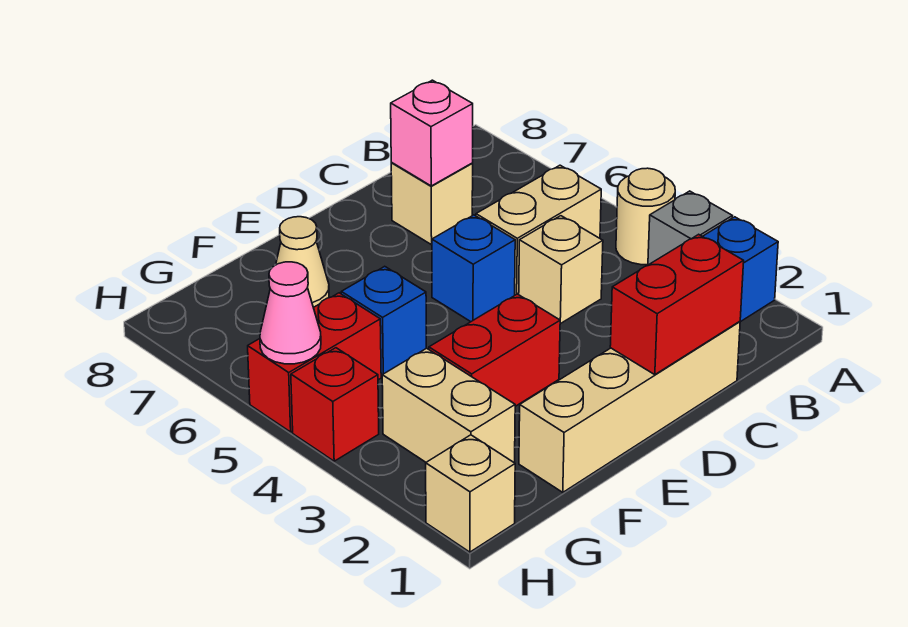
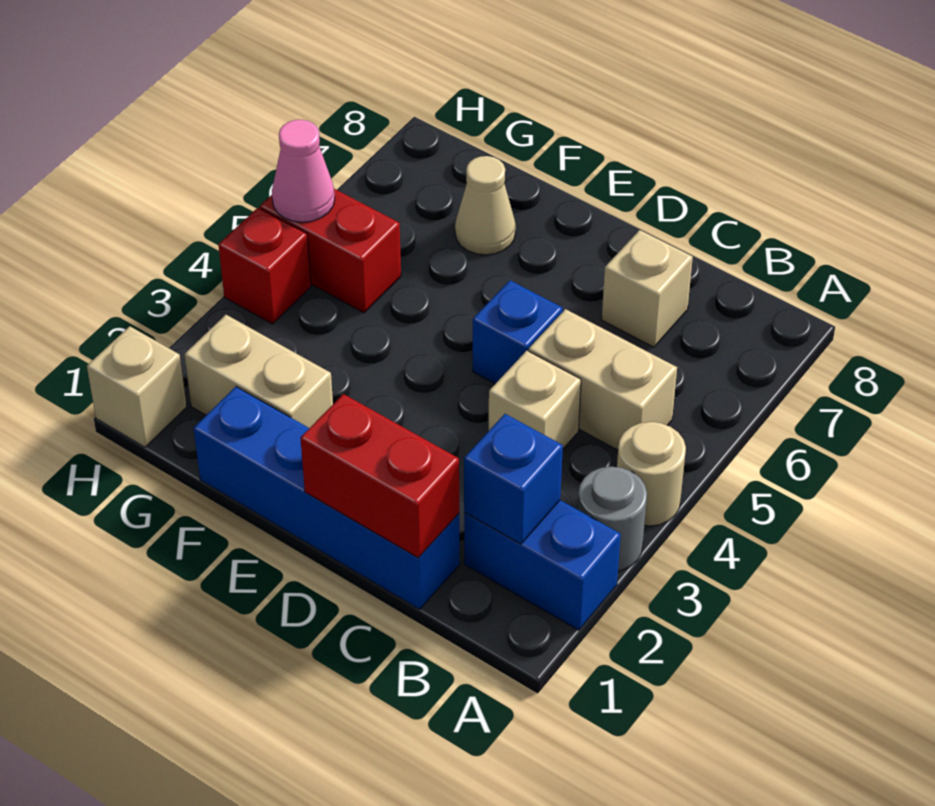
grey brick A3 level 1 -> grey round brick A3 level 1
tan brick C1:F1 level 1 -> blue brick C1:F1 level 1
pink brick C7 level 2 -> none
red brick E3:F3 level 1 -> none
blue brick F5 level 1 -> blue brick B2 level 2
tan brick G2:G3 level 1 -> tan brick F2:G2 level 1

